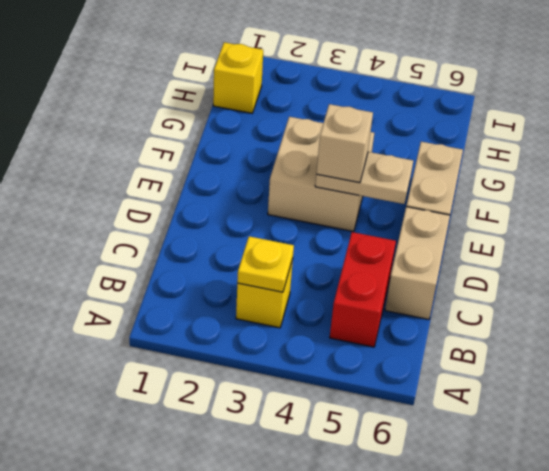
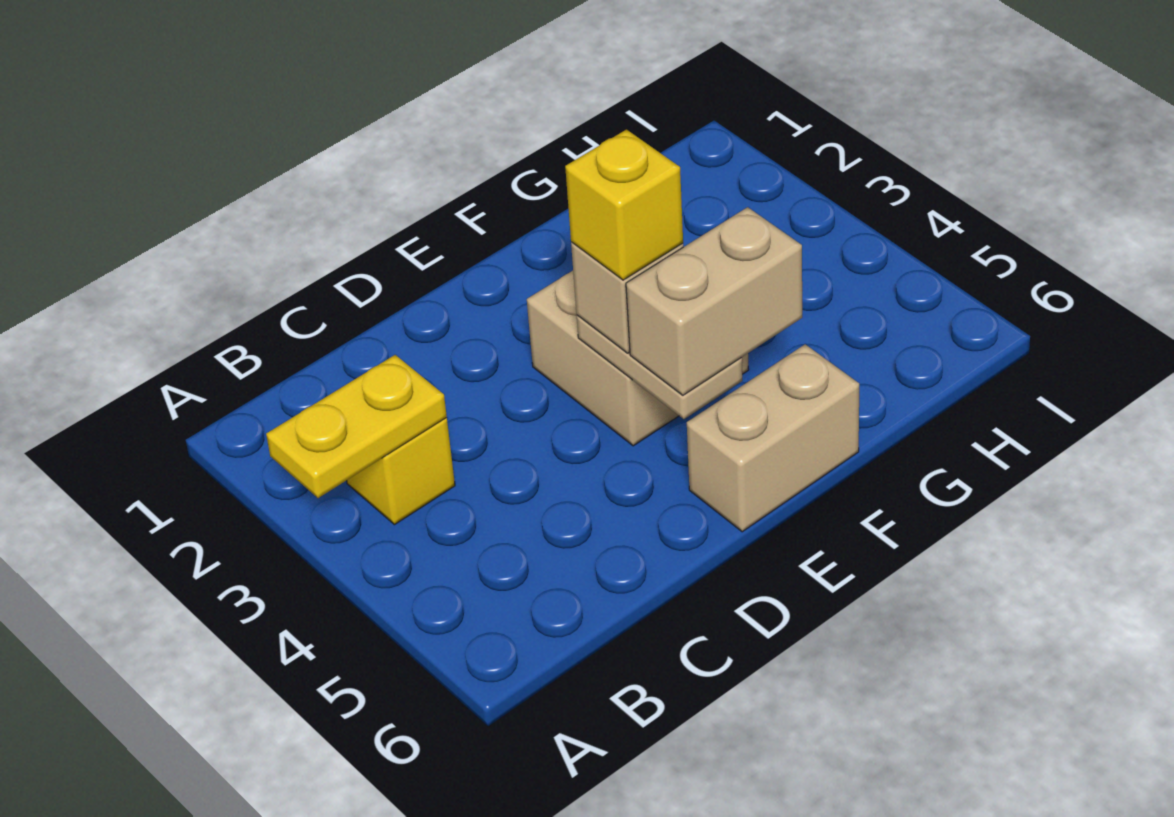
yellow plate B3 level 2 -> yellow plate A3:B3 level 2
red brick B5:C5 level 1 -> none
tan brick C6:D6 level 1 -> tan brick E5:F5 level 3
yellow brick H1 level 1 -> yellow brick E4 level 4

